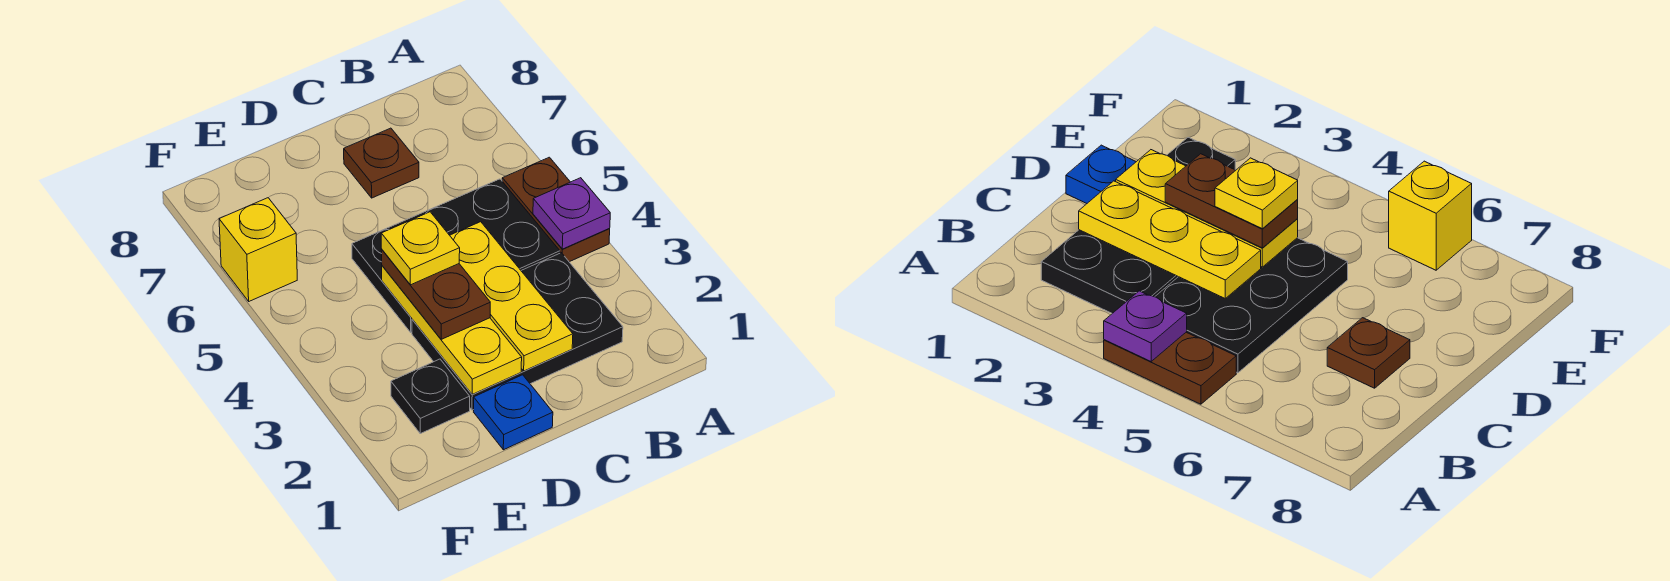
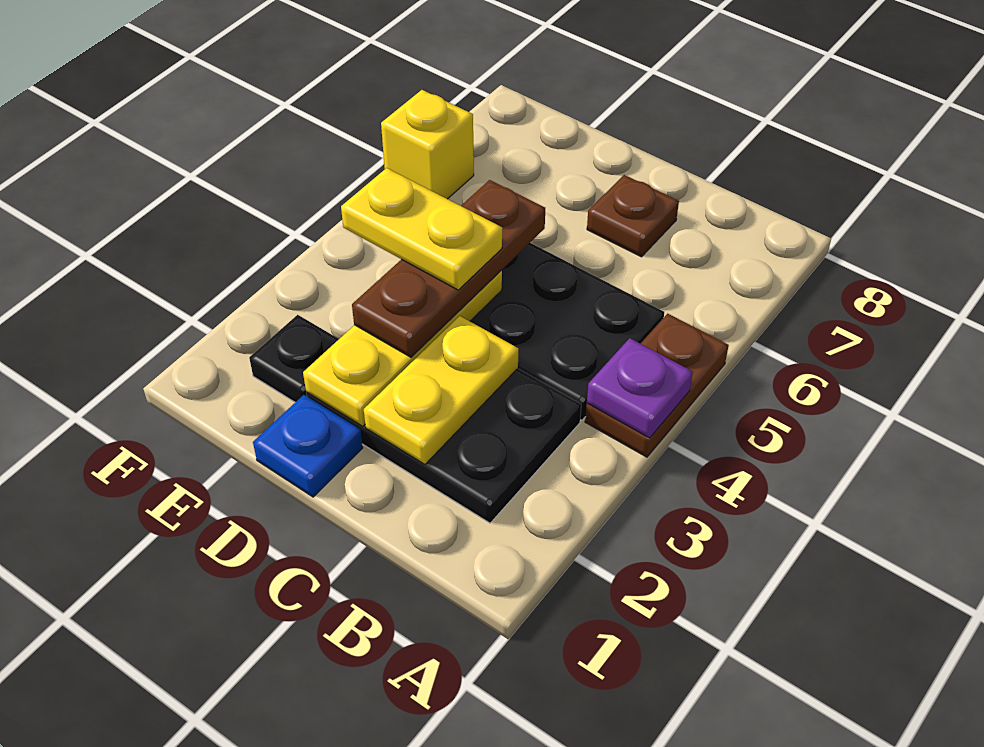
yellow plate C2:C4 level 2 -> yellow plate C2:C3 level 2
brown plate D3:D4 level 3 -> brown plate D3:D5 level 3
yellow plate D4 level 4 -> yellow plate D4:E4 level 4

